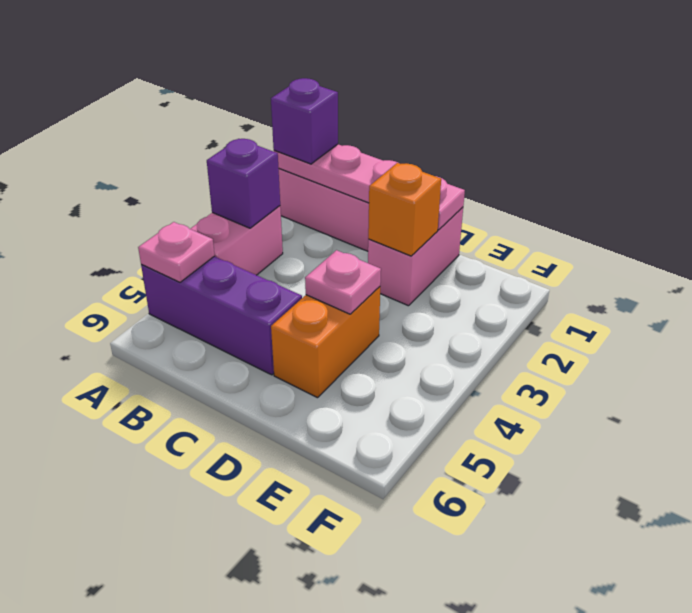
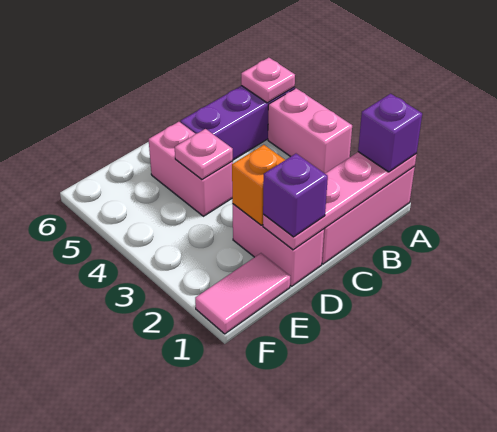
purple brick A3 level 2 -> purple brick D1 level 3
orange brick D4:D5 level 1 -> pink brick D4:D5 level 1
none -> pink tile E1:F1 level 1

